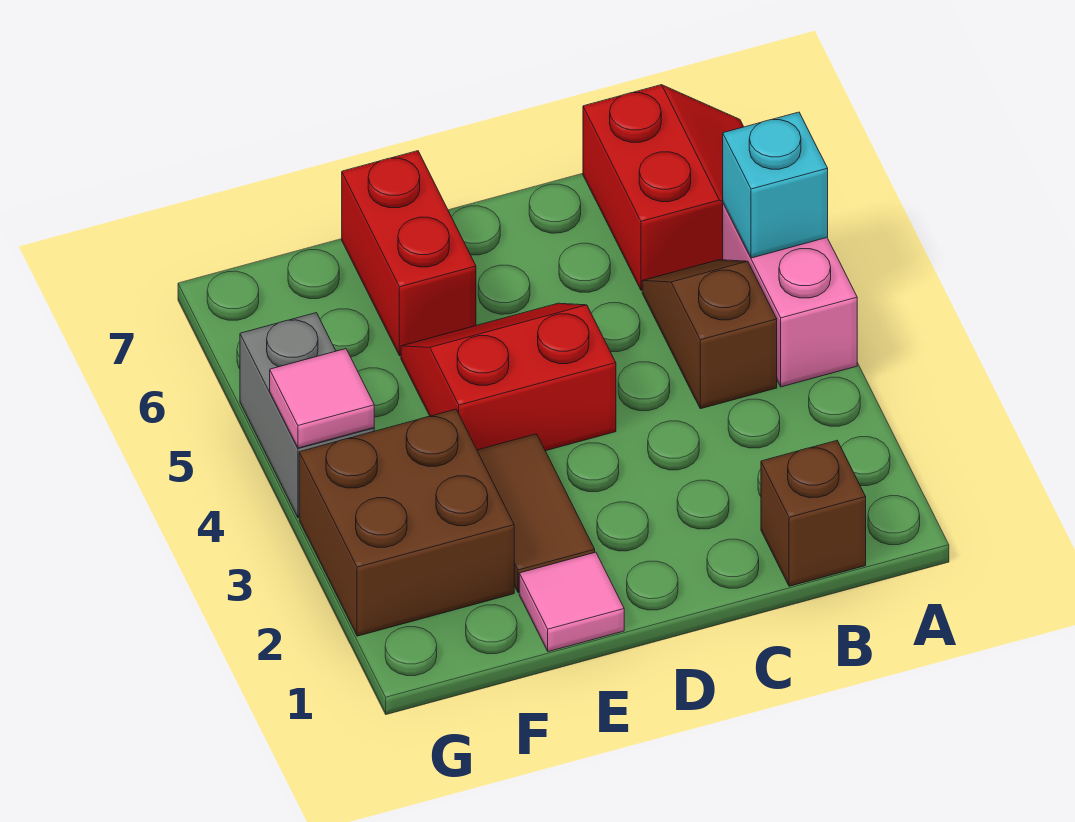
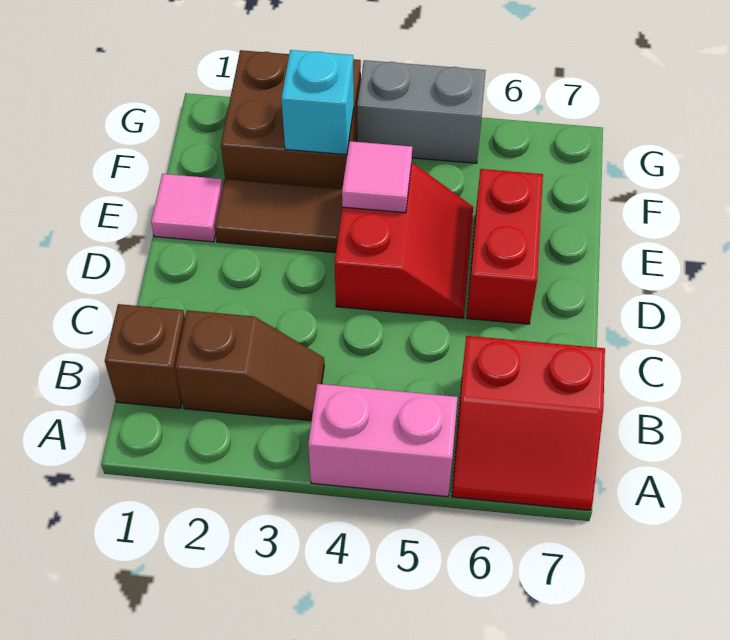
cyan brick A5 level 2 -> cyan brick F3 level 2
brown slope B4:B5 level 1 top 4 -> brown slope B2:B3 level 1 top 2
red brick E6:E7 level 1 -> red brick D6:E6 level 1
pink tile G4 level 2 -> pink tile E4 level 2

